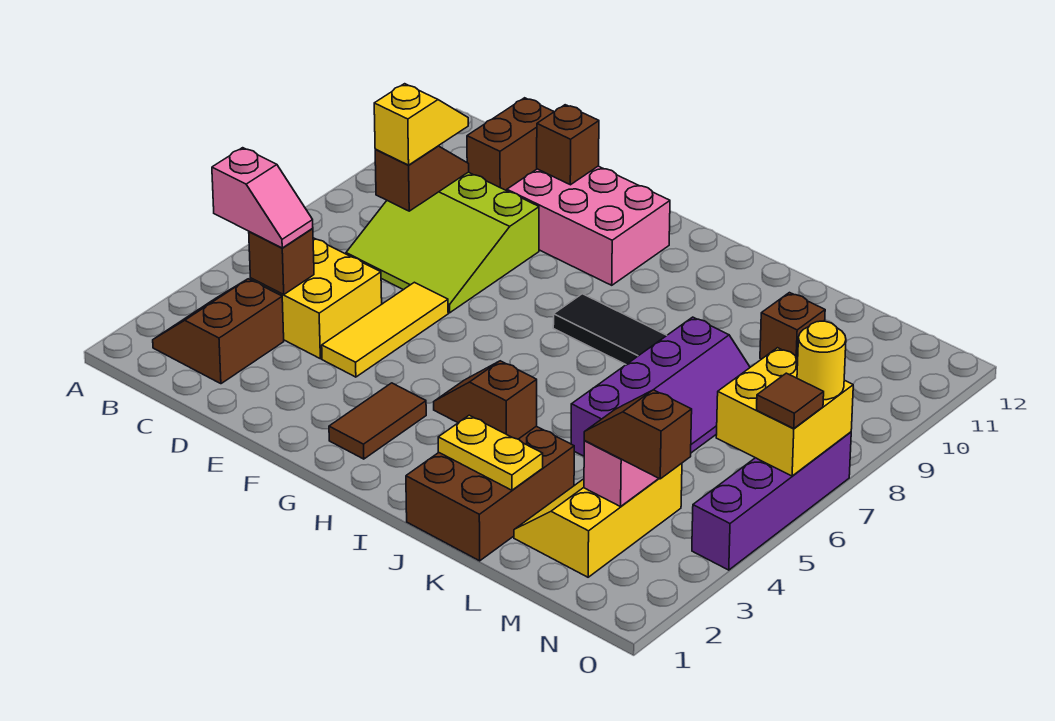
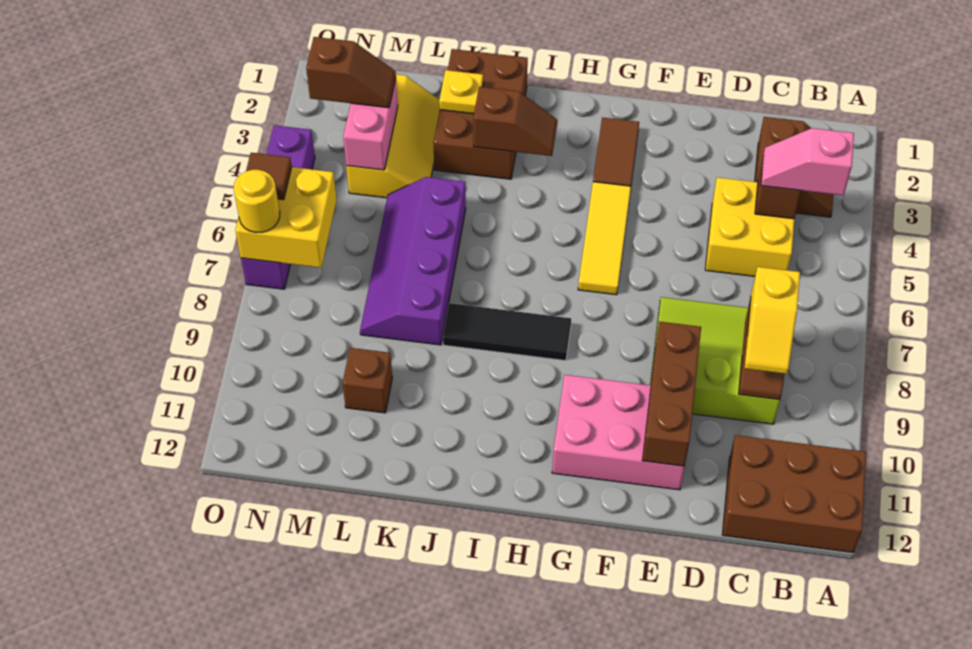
brown brick C11:C12 level 1 -> brown brick A11:C12 level 1
yellow tile E4:E6 level 1 -> yellow tile G4:G6 level 1
brown brick E11 level 2 -> brown brick E9:E11 level 2
yellow plate J2:K2 level 2 -> yellow plate K2 level 2

